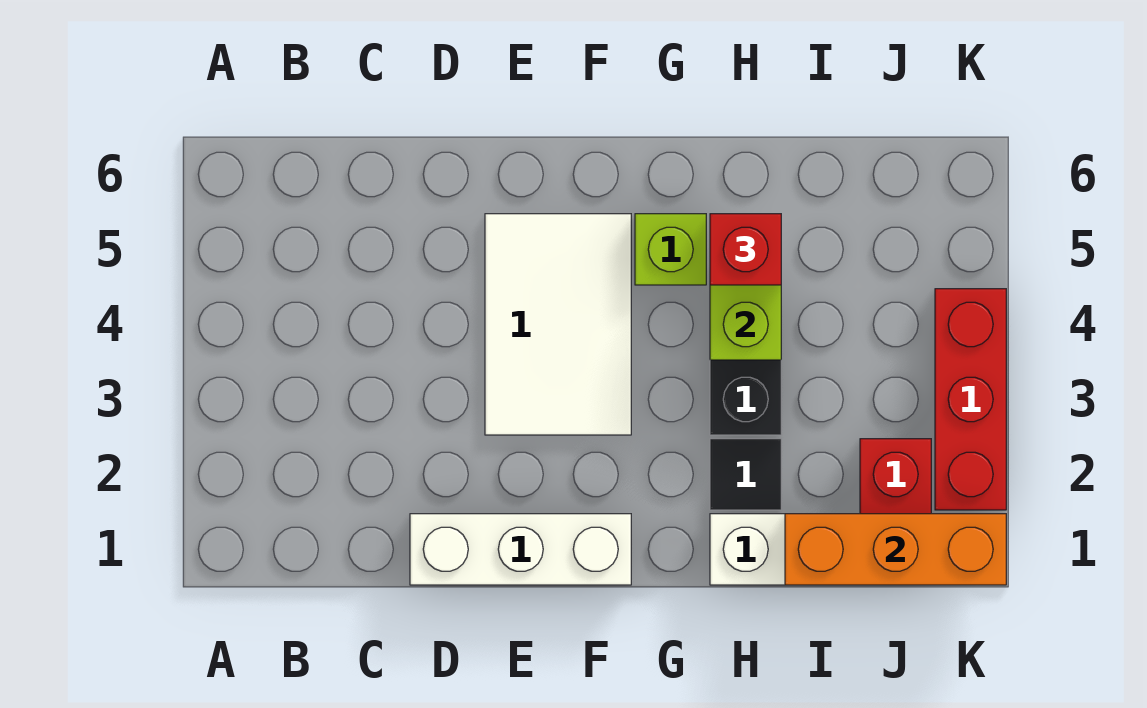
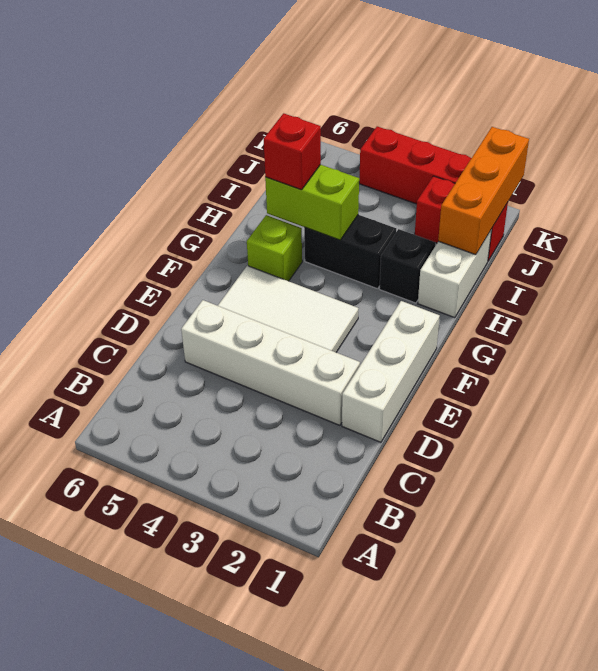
none -> white brick D2:D5 level 1
black tile H2 level 1 -> black brick H2 level 1

